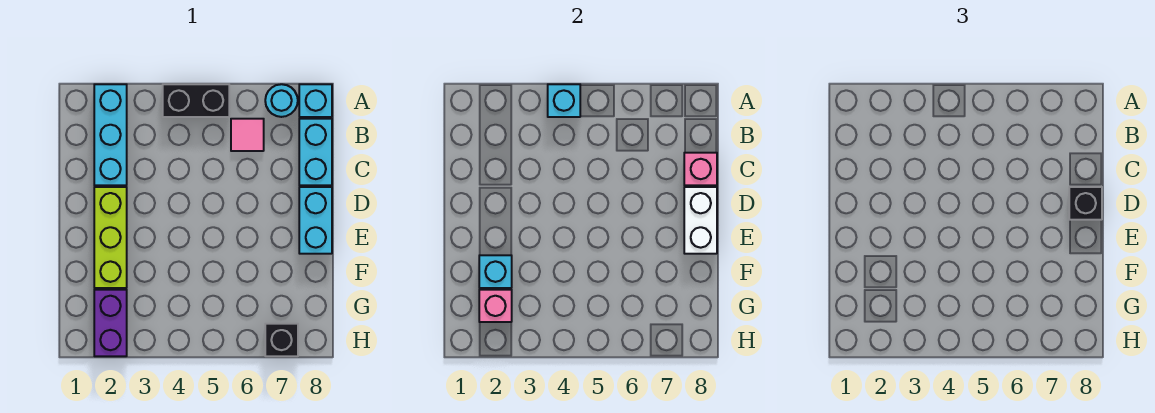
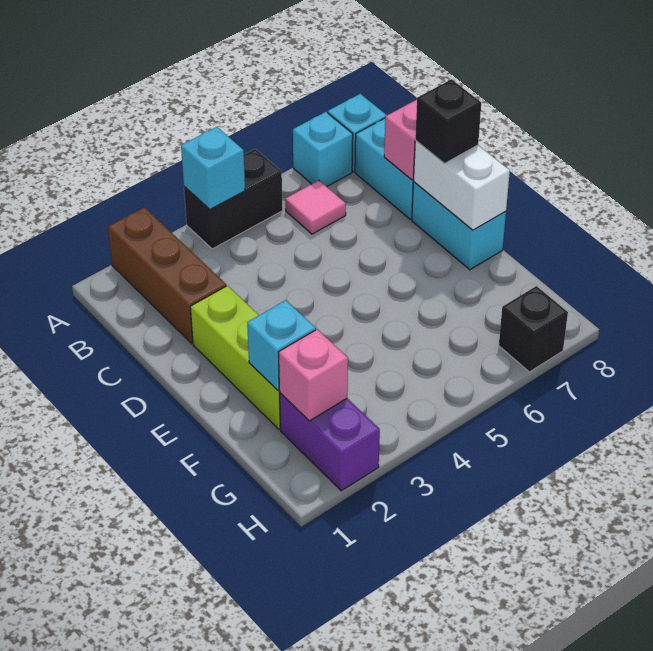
cyan brick A2:C2 level 1 -> brown brick A2:C2 level 1
cyan round brick A7 level 1 -> cyan brick A7 level 1

